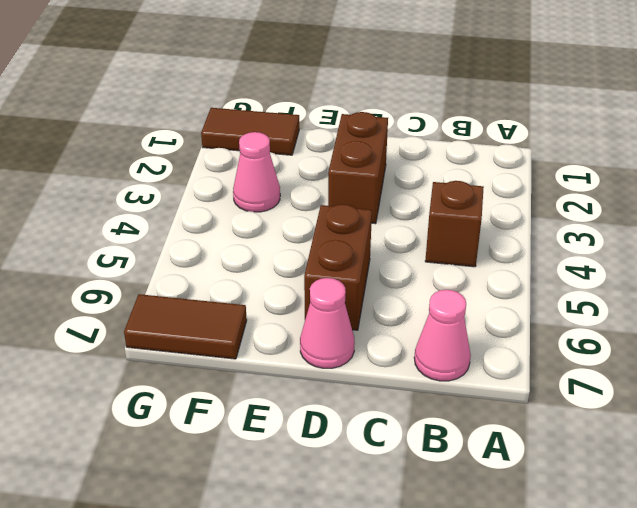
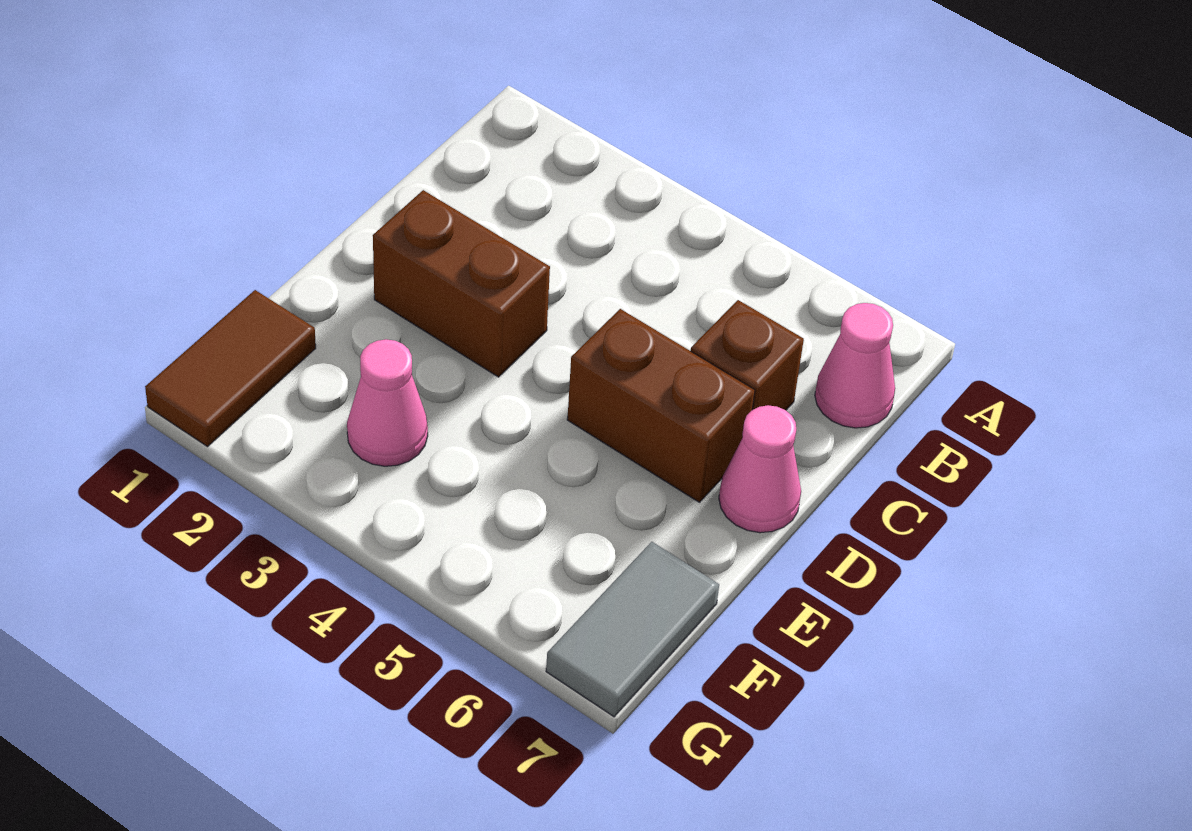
brown brick B4 level 1 -> brown brick C6 level 1
brown tile F7:G7 level 1 -> grey tile F7:G7 level 1

